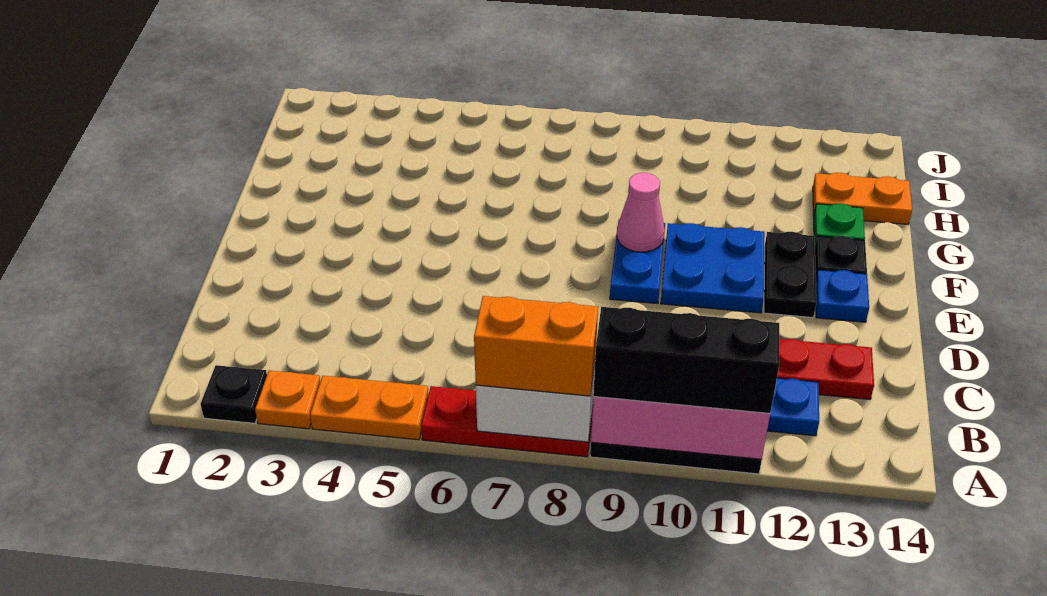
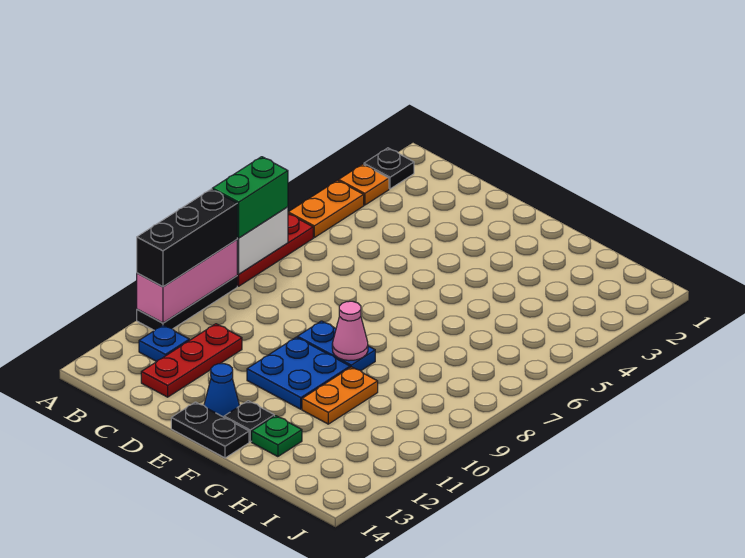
orange brick A7:A8 level 3 -> green brick A7:A8 level 3
black plate E12:F12 level 1 -> black plate E14:F14 level 1
blue plate E13 level 1 -> blue cone E13 level 1
orange plate H13:H14 level 1 -> orange plate G10:G11 level 1

